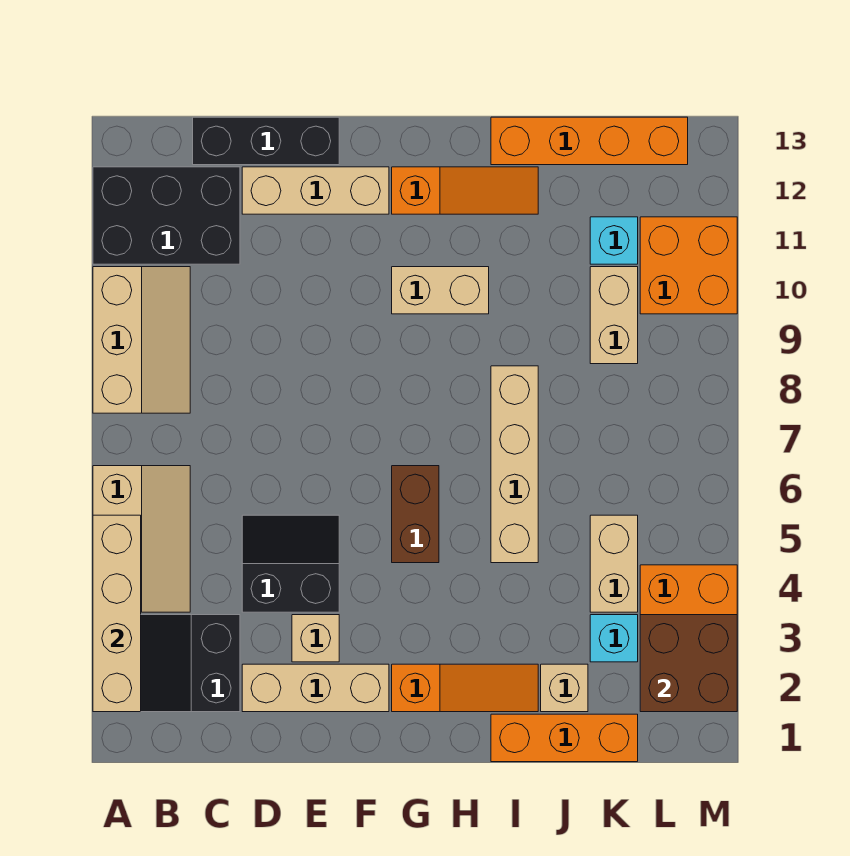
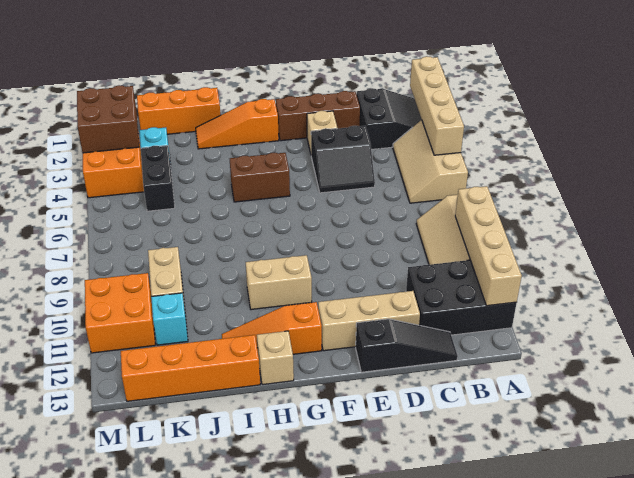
black brick C13:E13 level 1 -> black slope C13:E13 level 1 top E
tan brick D2:F2 level 1 -> brown brick D2:F2 level 1
brown brick G5:G6 level 1 -> brown brick G5:H5 level 1
tan brick I5:I8 level 1 -> tan brick A9:A12 level 2
tan brick J2 level 1 -> tan brick H13 level 1
tan brick K4:K5 level 1 -> black brick K4:K5 level 1

